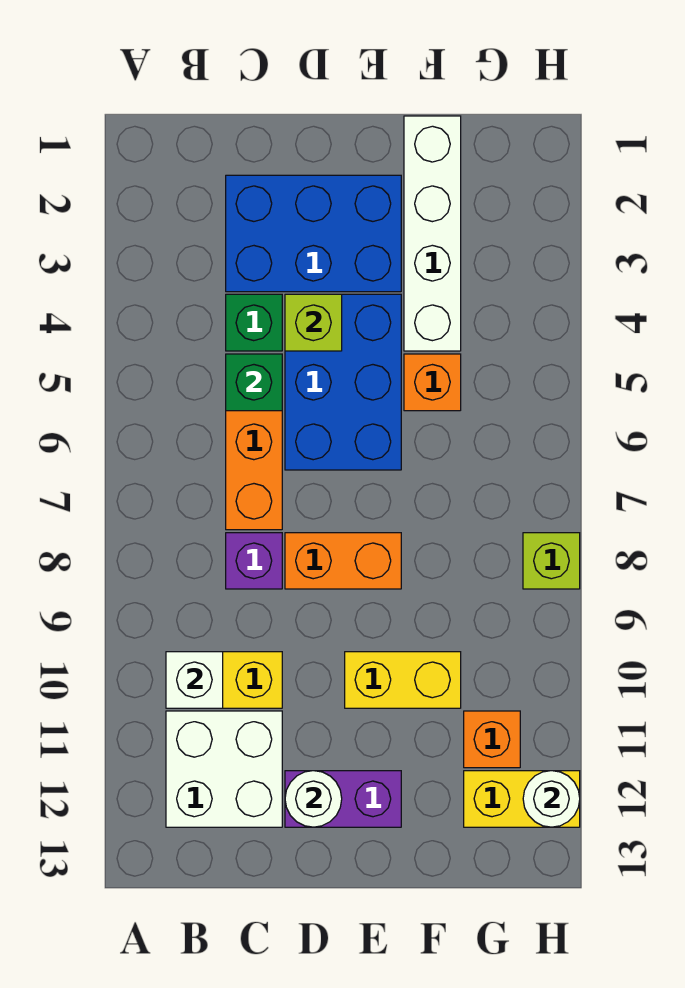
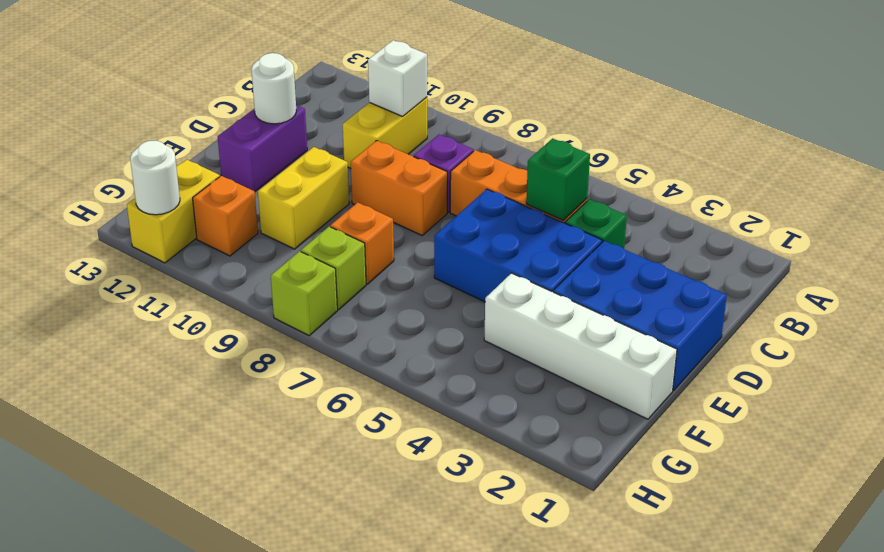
white brick B11:C12 level 1 -> none
blue brick C2:E3 level 1 -> blue brick D1:E3 level 1
lime brick D4 level 2 -> lime brick G8 level 1
orange brick D8:E8 level 1 -> orange brick D8:D9 level 1
orange brick F5 level 1 -> orange brick F8 level 1

